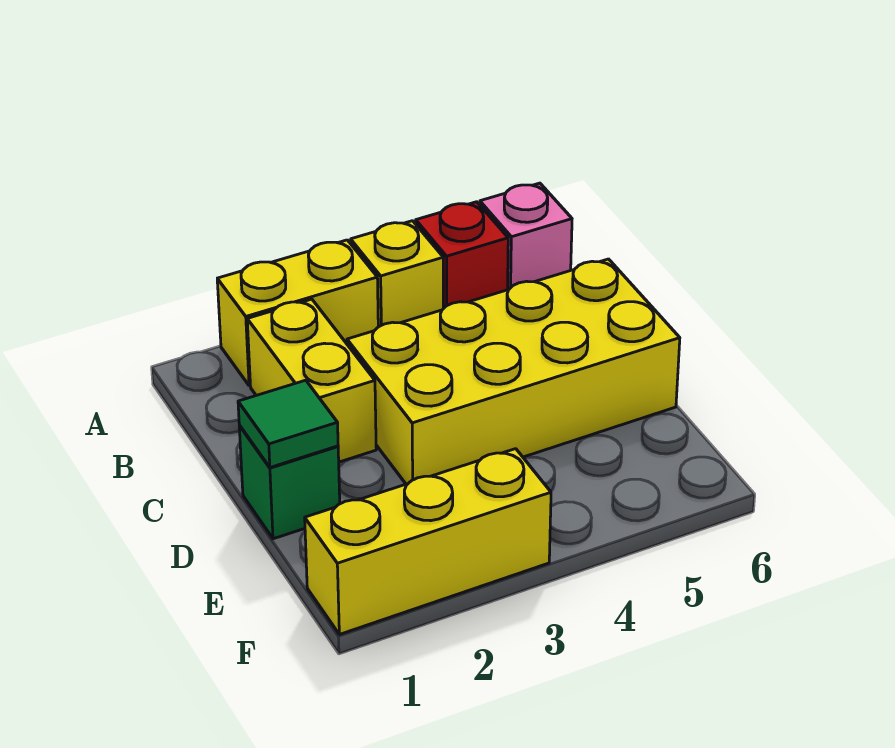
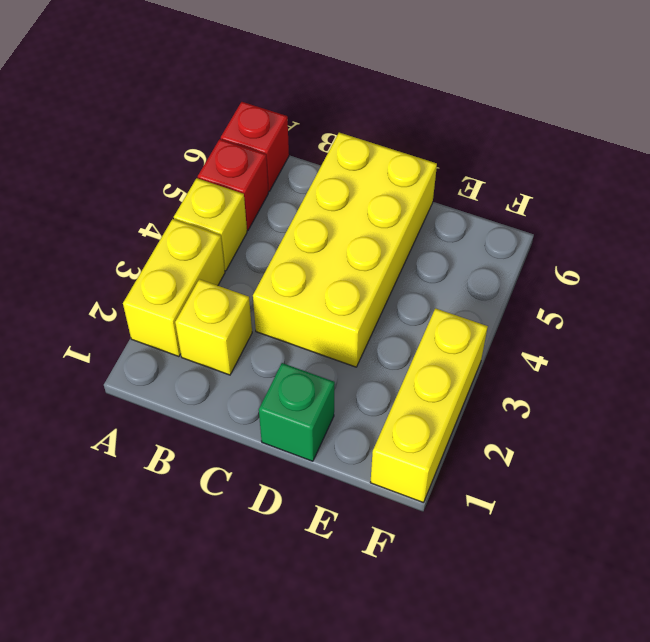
pink brick A6 level 1 -> red brick A6 level 1
yellow brick B2:C2 level 1 -> yellow brick B2 level 1
green tile D1 level 2 -> none

